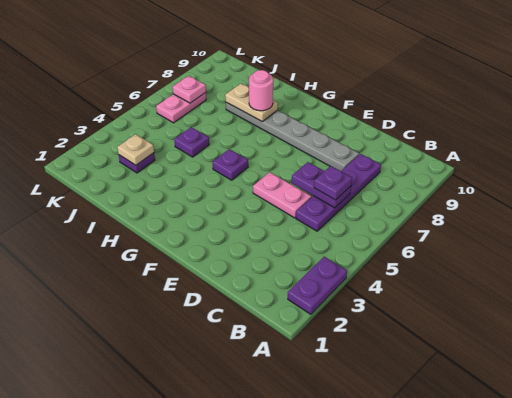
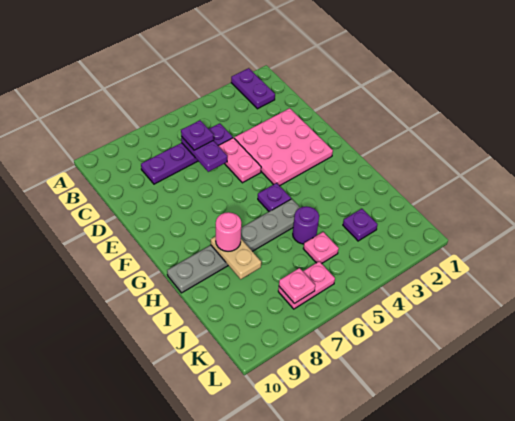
purple plate A2:A3 level 1 -> purple plate A2:B2 level 1
none -> pink plate D2:F4 level 1
grey plate D8:I8 level 1 -> grey plate H5:H10 level 1
purple plate I5 level 1 -> purple round brick I5 level 1
tan plate J3 level 2 -> none
none -> pink plate J5 level 1

